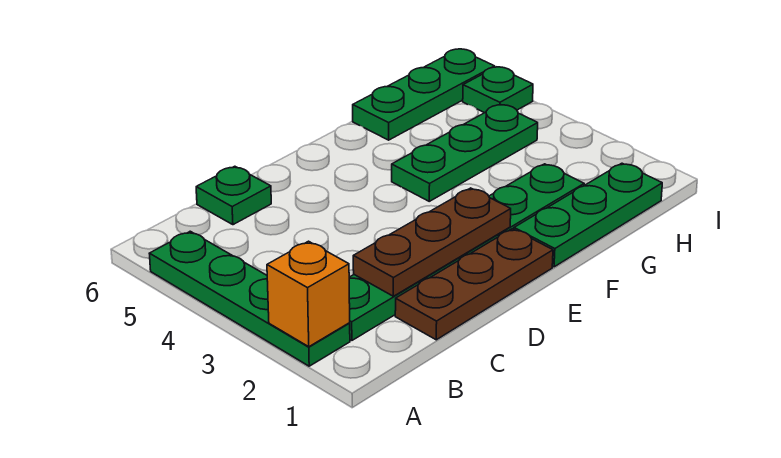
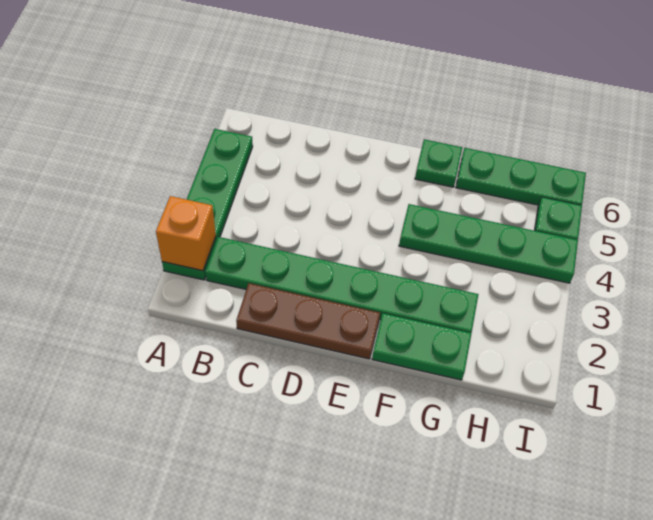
brown plate C2:E2 level 2 -> none
green plate C6 level 1 -> green plate F6 level 1
green plate F1:H1 level 1 -> green plate F1:G1 level 1
green plate F4:H4 level 1 -> green plate F4:I4 level 1

